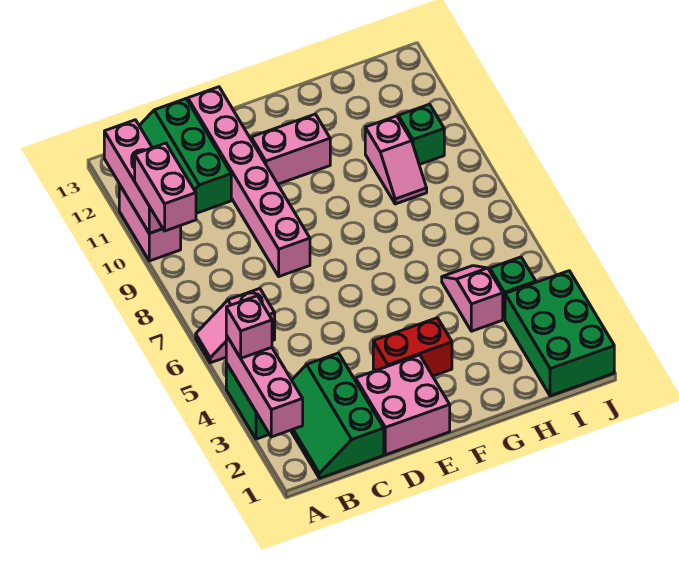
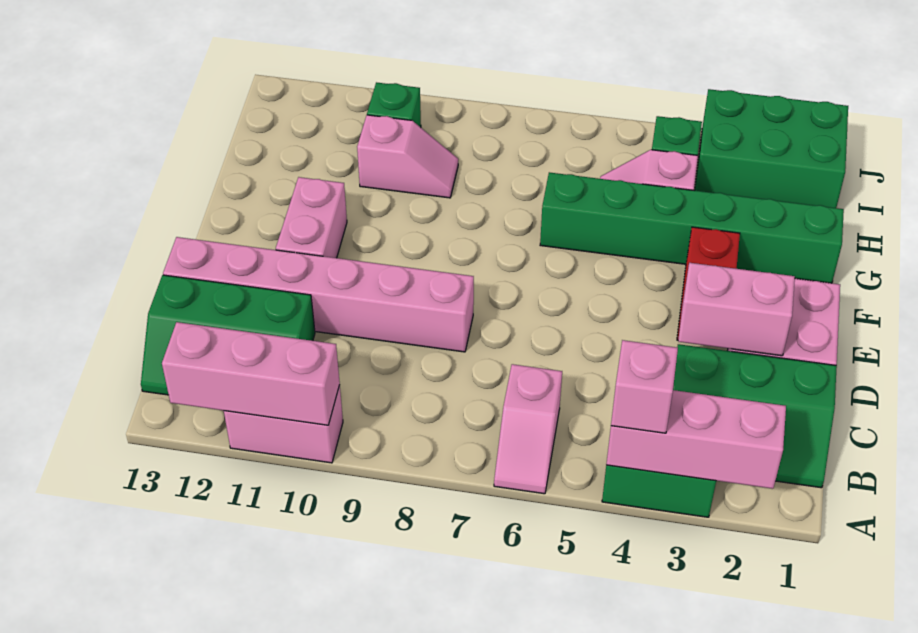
pink brick A9:A10 level 3 -> pink brick D2:D3 level 2
none -> green brick G1:G6 level 1

